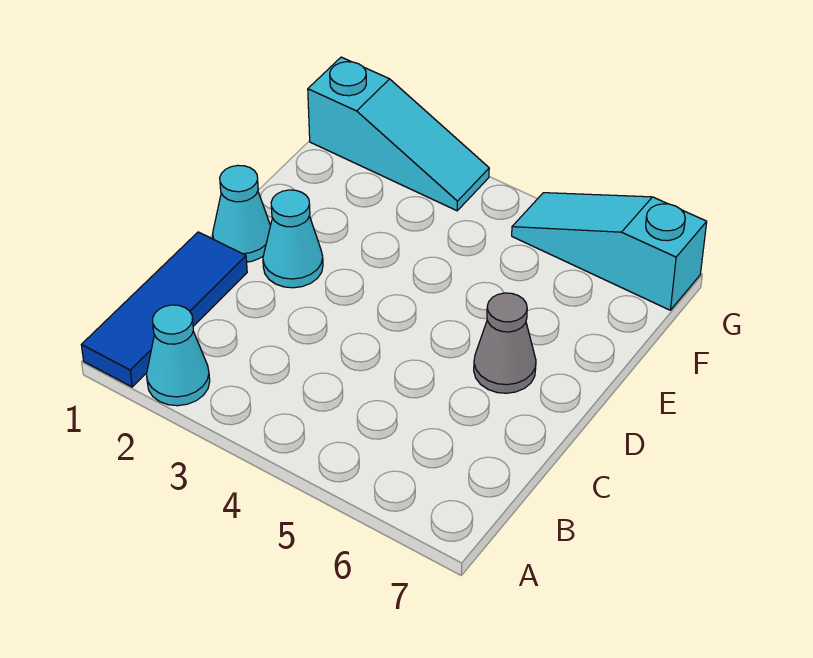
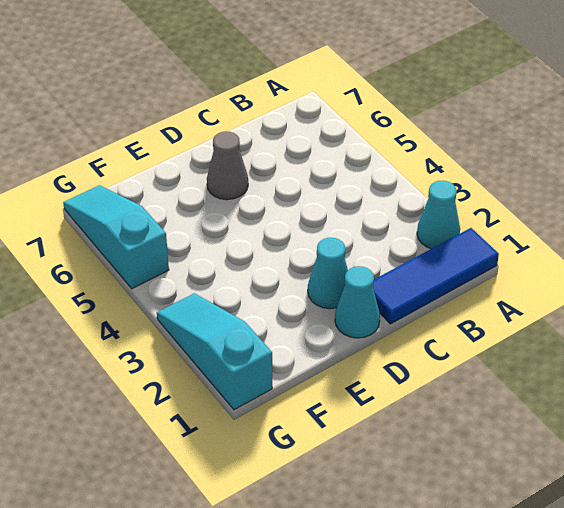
cyan slope G5:G7 level 1 top 7 -> cyan slope G5:G7 level 1 top 5

